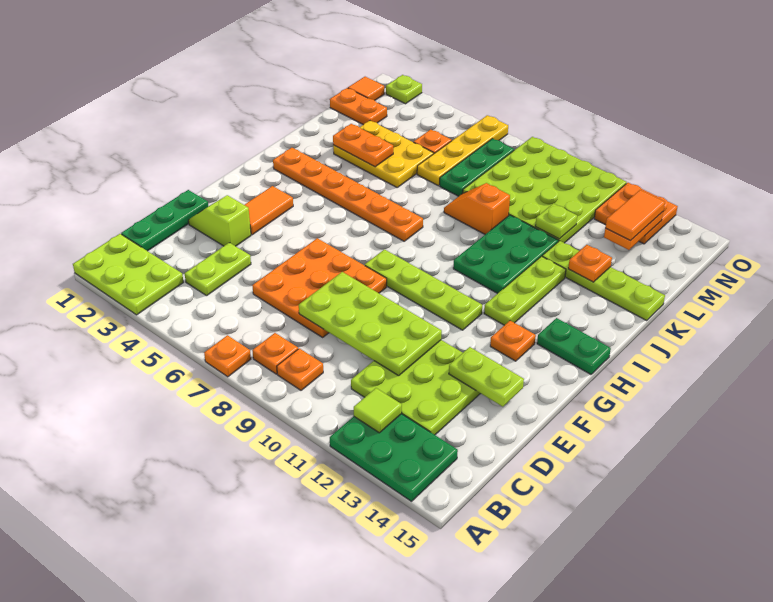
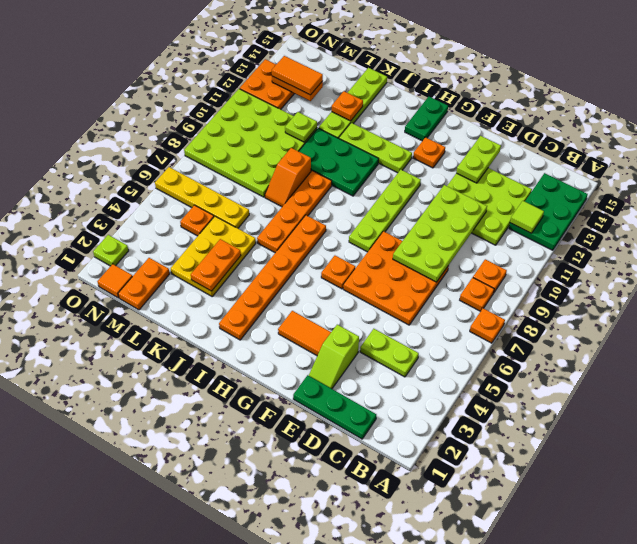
lime plate A1:B3 level 1 -> none
none -> orange plate G6 level 1
none -> orange plate J6:J9 level 1
green plate L7:N7 level 1 -> none

